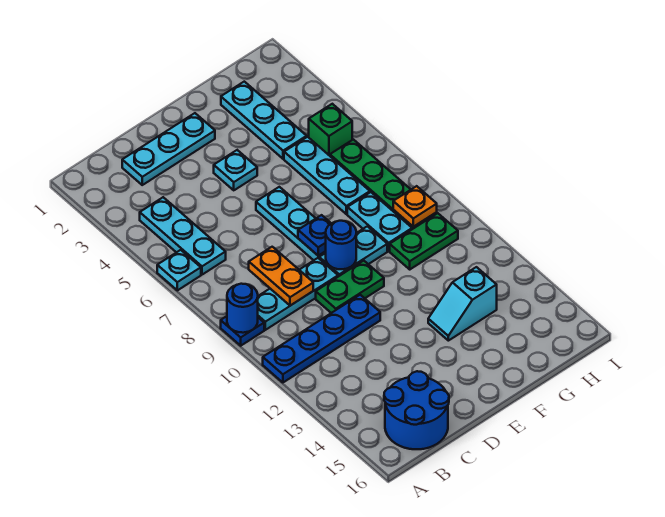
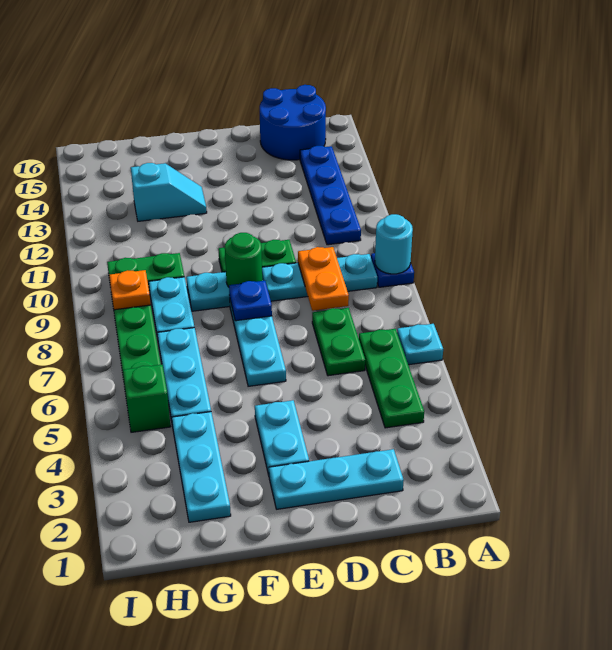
blue round brick A9 level 2 -> cyan round brick A9 level 2
blue plate A11:D11 level 1 -> blue plate B11:B14 level 1
cyan plate B4:B6 level 1 -> green plate B4:B6 level 1
none -> green plate C6:C7 level 1
cyan plate E4 level 1 -> cyan plate E3:E4 level 1
blue round brick E9 level 2 -> green round brick E9 level 2

